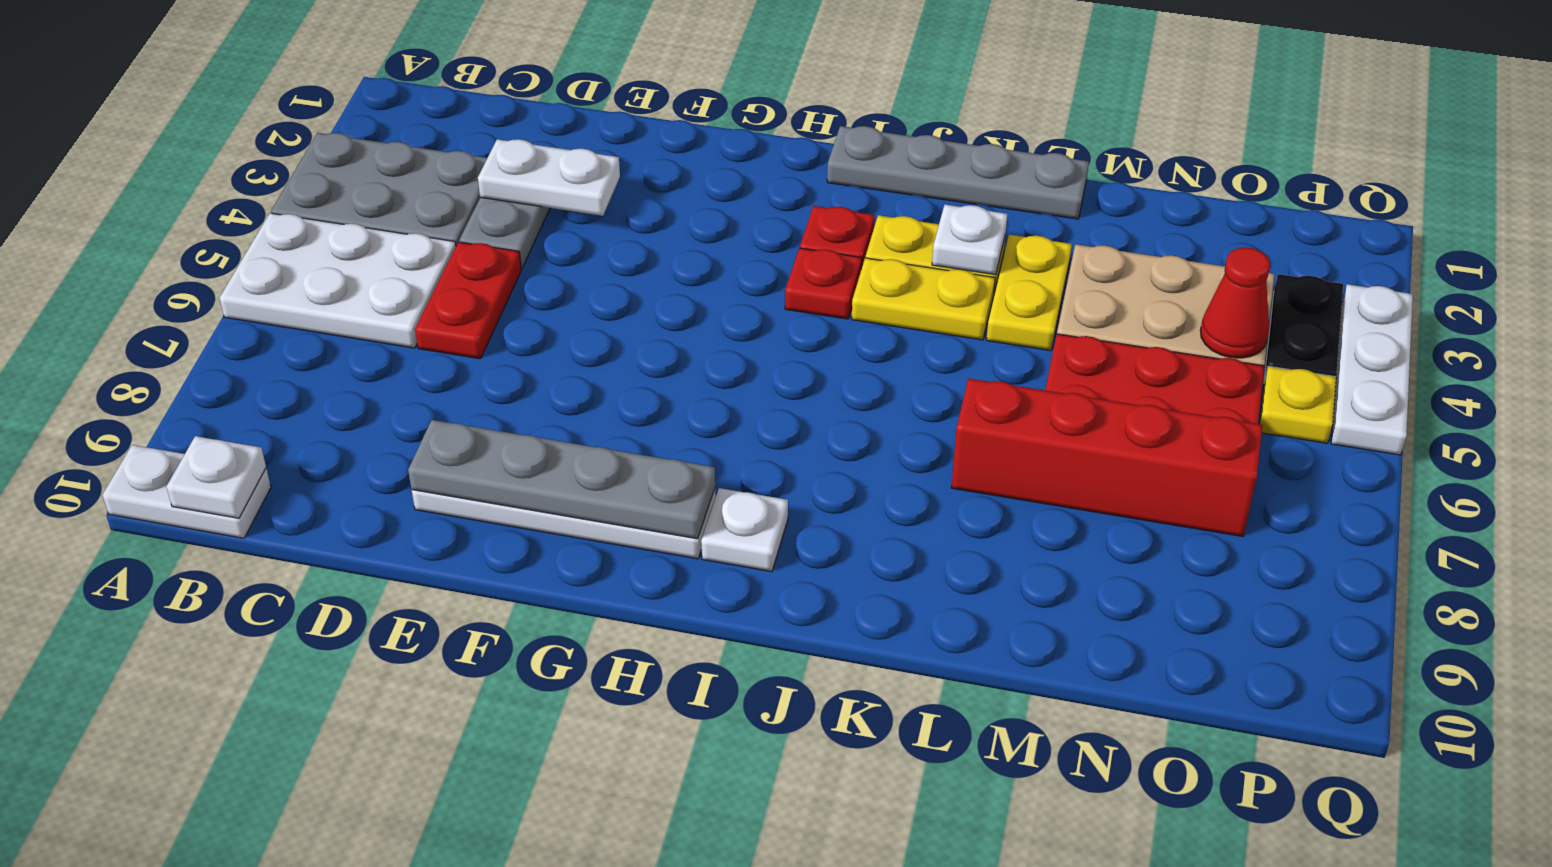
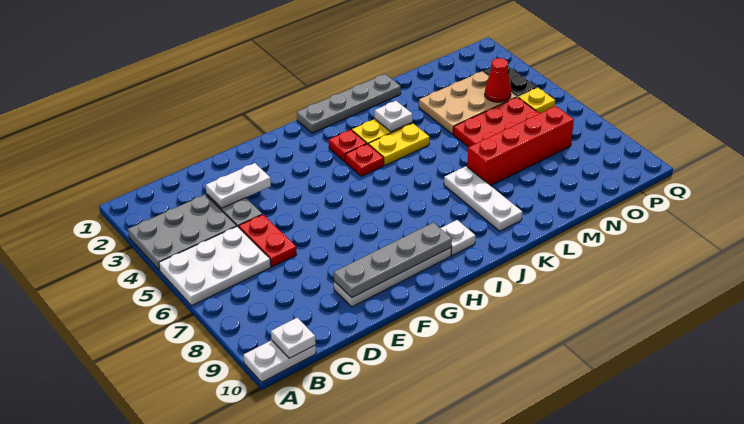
yellow plate L3:L4 level 1 -> none
white plate Q3:Q5 level 1 -> white plate K7:K9 level 1

